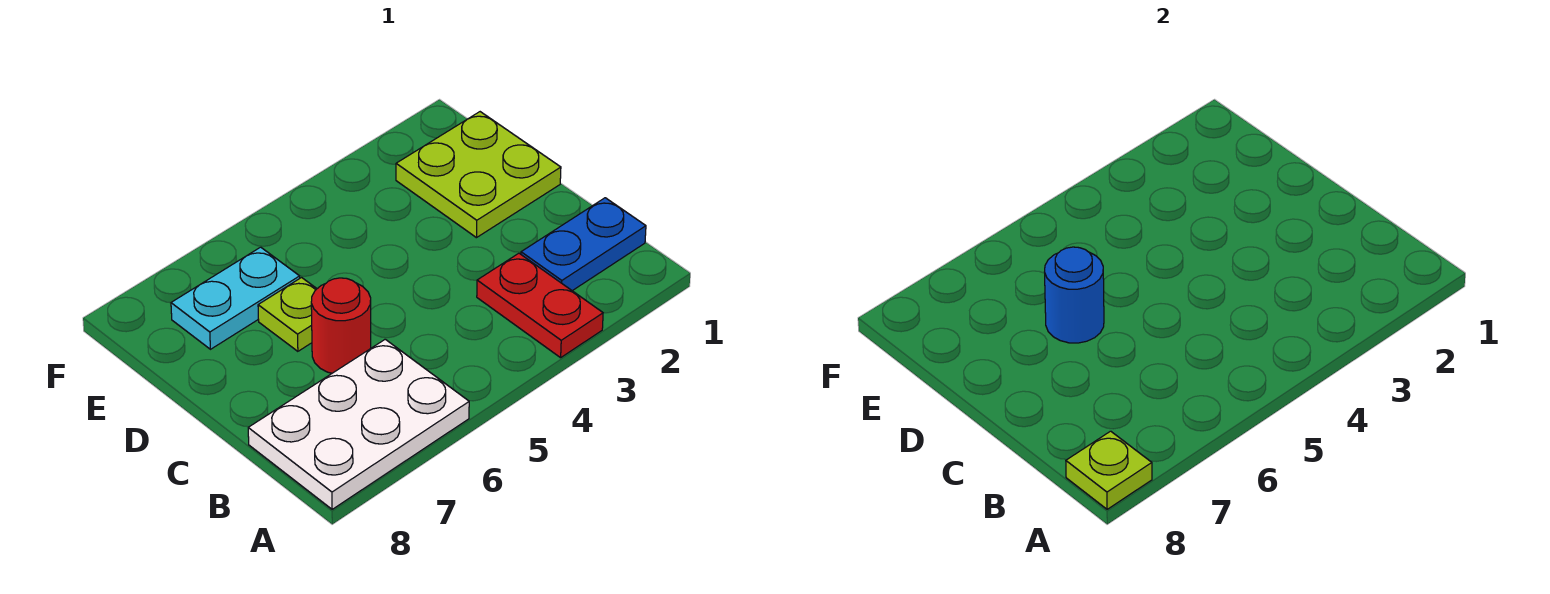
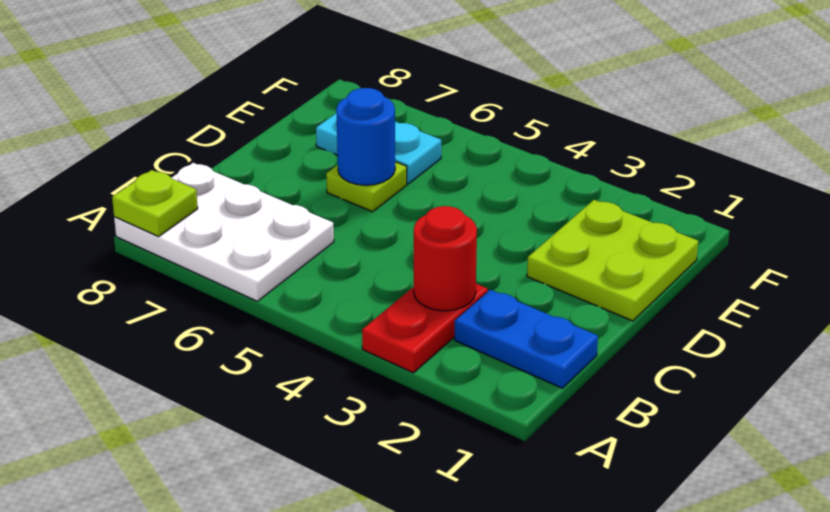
red round brick C6 level 1 -> red round brick B3 level 2

